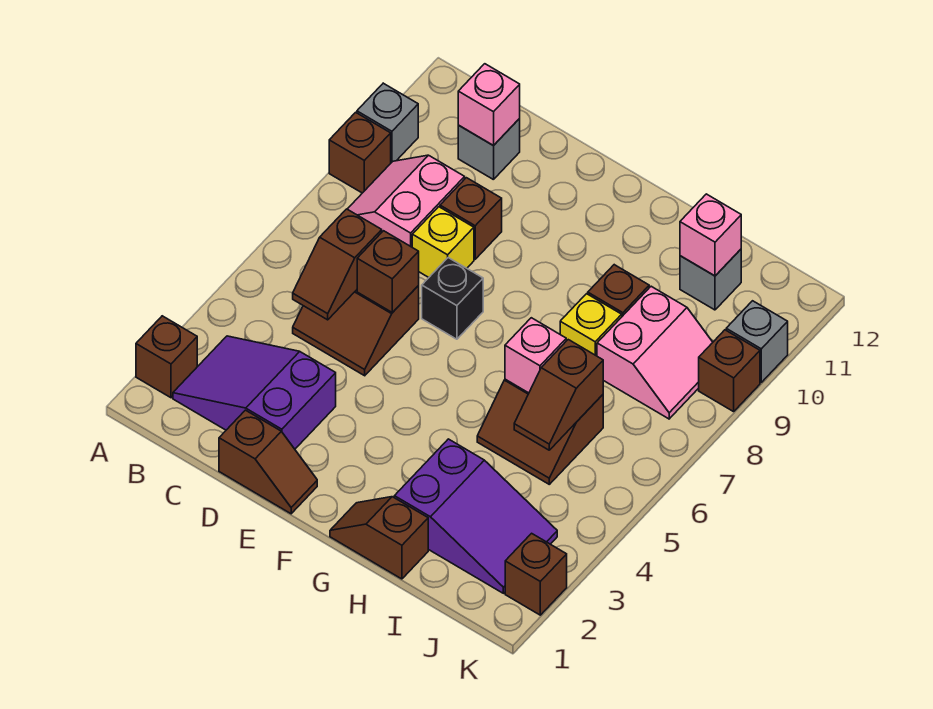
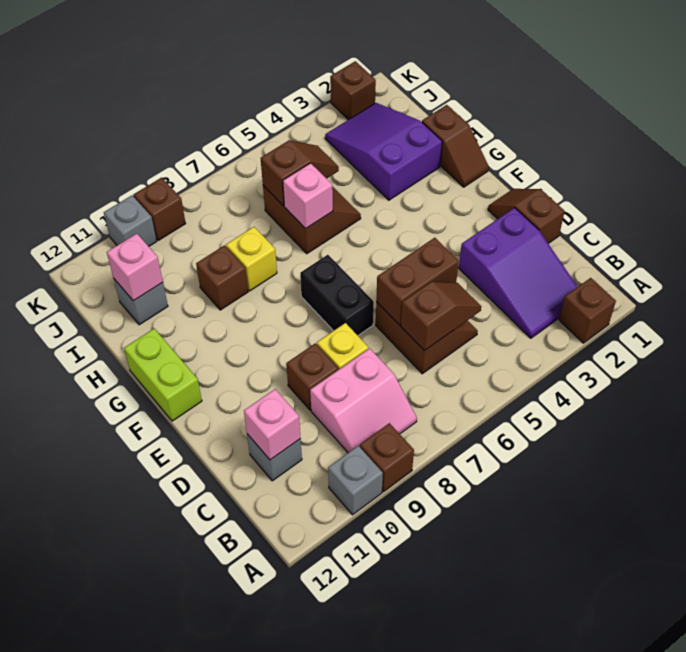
brown brick D6 level 2 -> brown brick D5:D6 level 2
black brick E7 level 1 -> black brick E7:F7 level 1
none -> lime brick F12:G12 level 1
pink slope I8:J9 level 1 top I -> none

